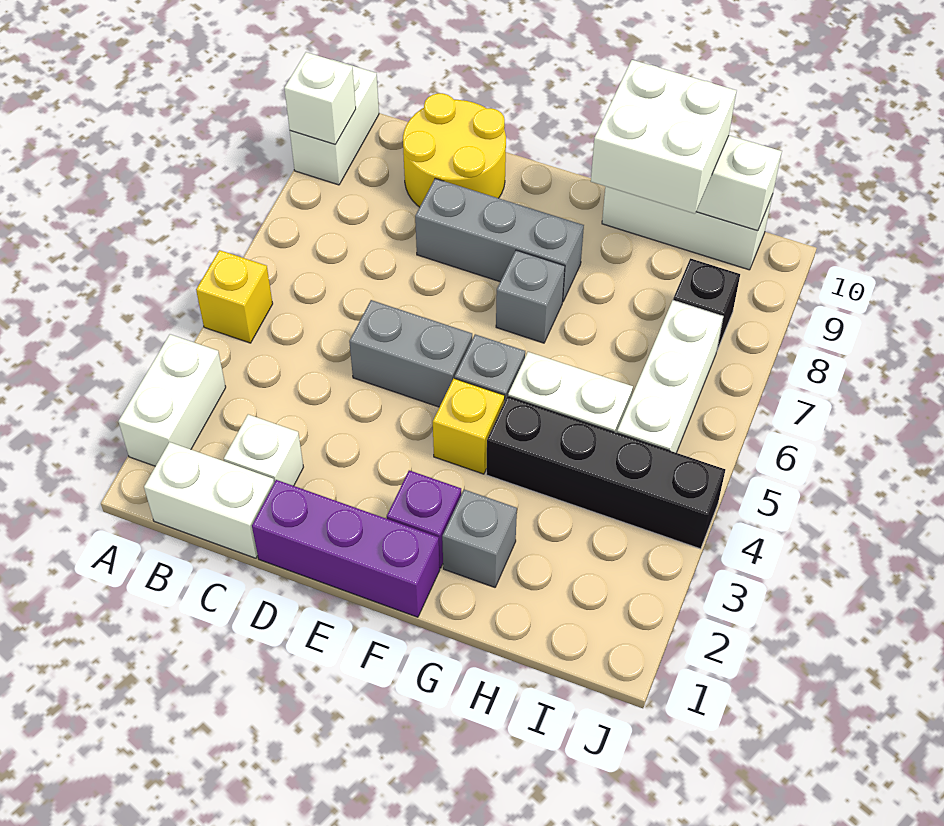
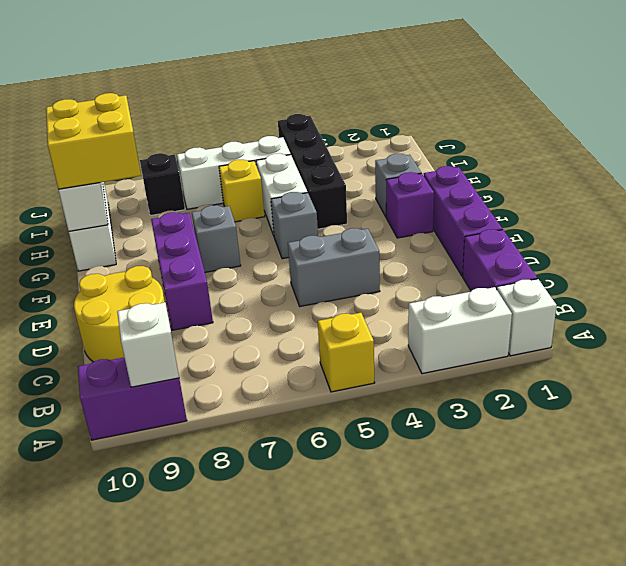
white brick A9:A10 level 1 -> purple brick A9:A10 level 1
white brick B1:C1 level 1 -> purple brick B1:C1 level 1
white brick C2 level 1 -> white brick A1 level 1
grey brick D5:E5 level 1 -> grey brick D4:D5 level 1
grey brick D8:F8 level 1 -> purple brick D8:F8 level 1
yellow brick F4 level 1 -> yellow brick H6 level 1
white brick G9:H10 level 3 -> yellow brick G9:H10 level 3

